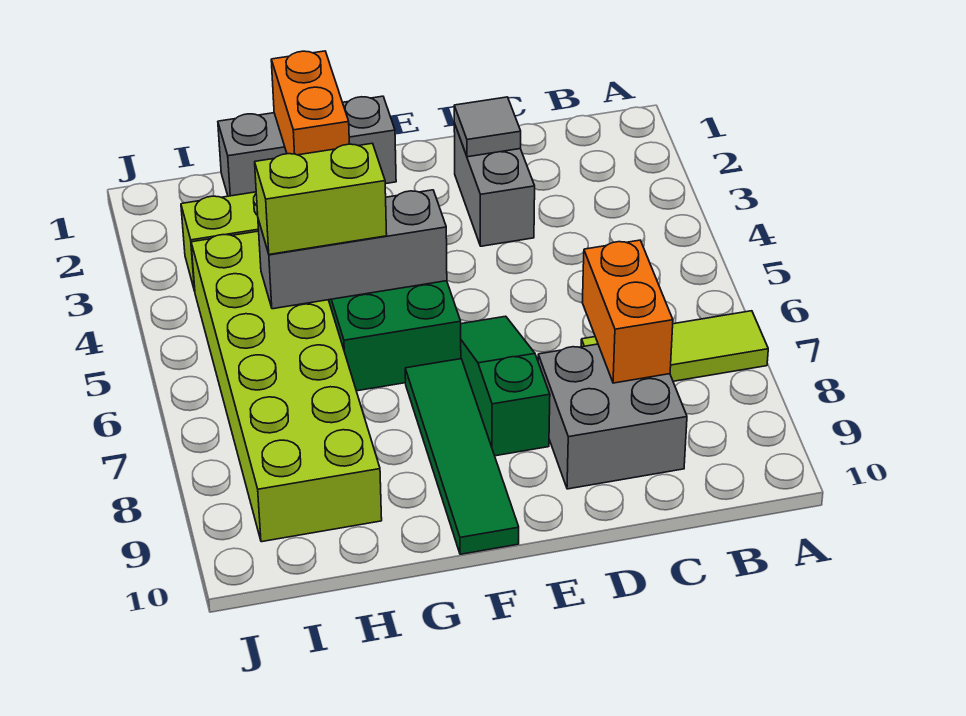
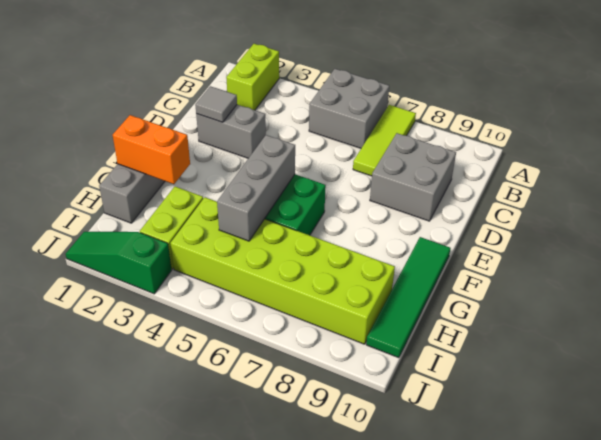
none -> grey brick A5:B6 level 1
orange brick C7:C8 level 2 -> none
green slope E6:E8 level 1 top 8 -> green slope J1:J3 level 1 top 3
green tile F7:F10 level 1 -> green tile F10:I10 level 1
lime brick G5:H5 level 3 -> lime brick A2:B2 level 1

